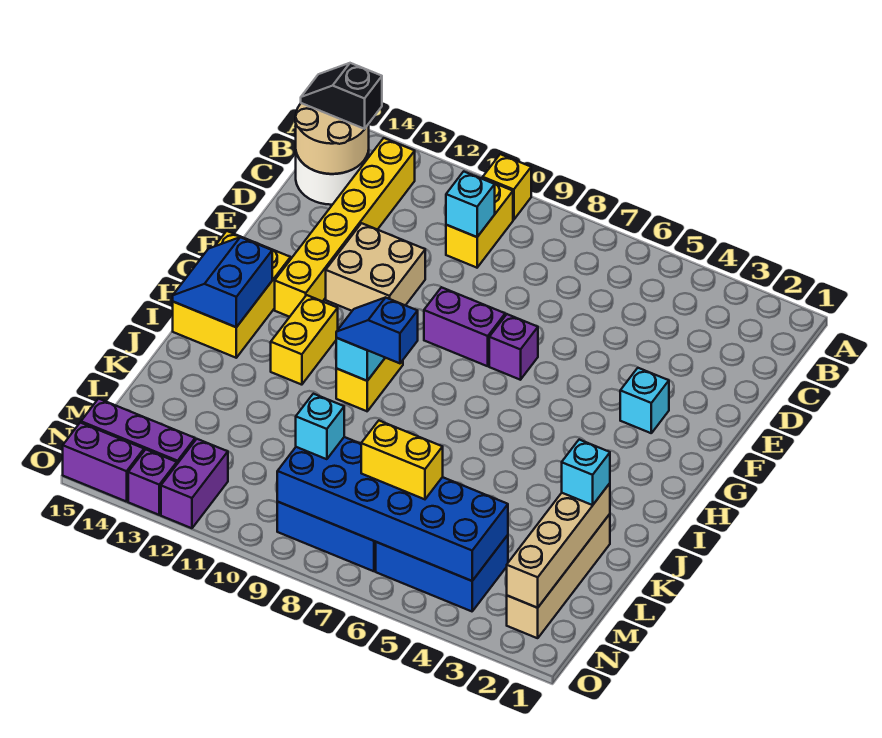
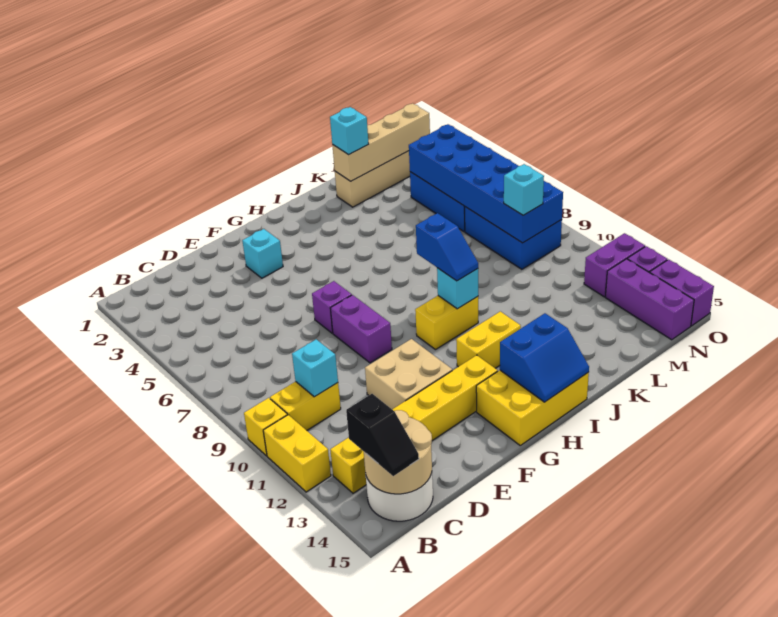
yellow brick M6:M7 level 3 -> yellow brick A11:A12 level 1

